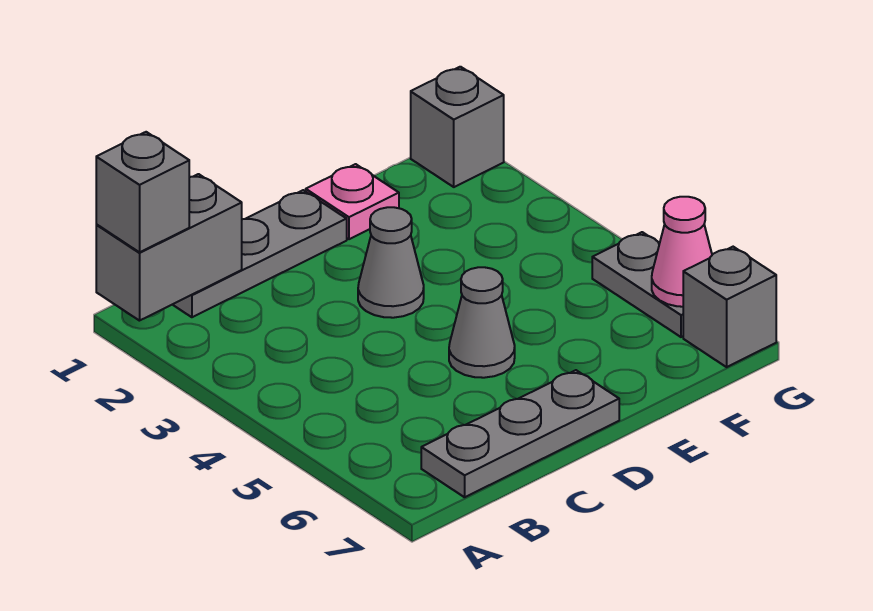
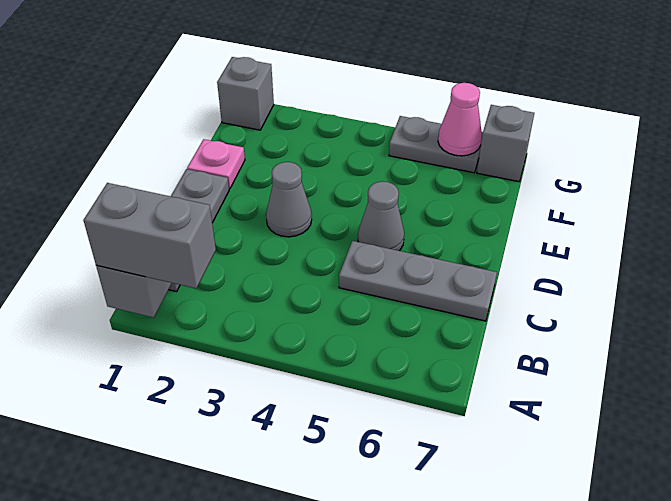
grey brick A1 level 3 -> grey brick A1:A2 level 3
grey plate B7:D7 level 1 -> grey plate C5:C7 level 1

